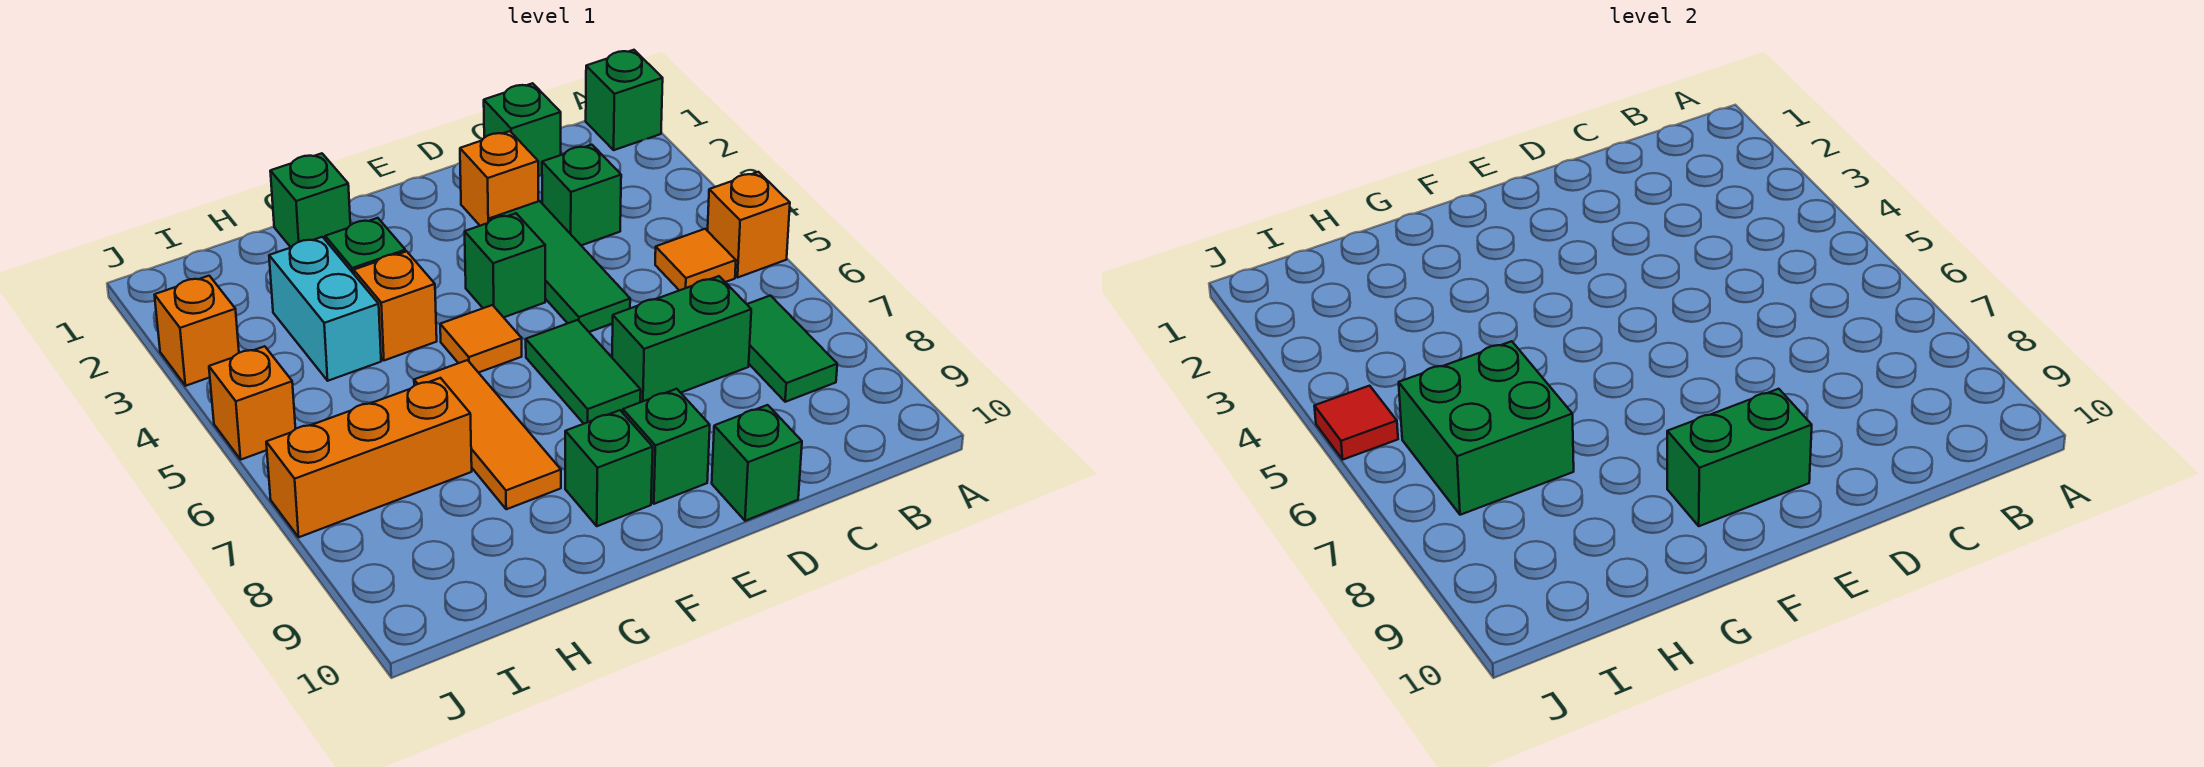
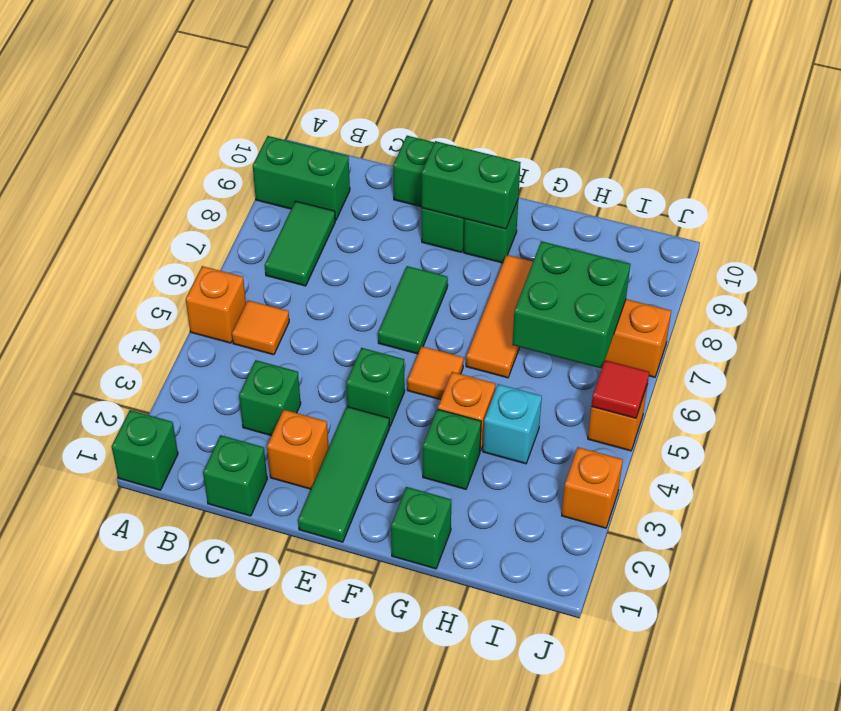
green brick C7:D7 level 1 -> green brick A9:B9 level 1
green tile D3:D5 level 1 -> green tile E1:E3 level 1
cyan brick H3:H4 level 1 -> cyan brick H4 level 1

